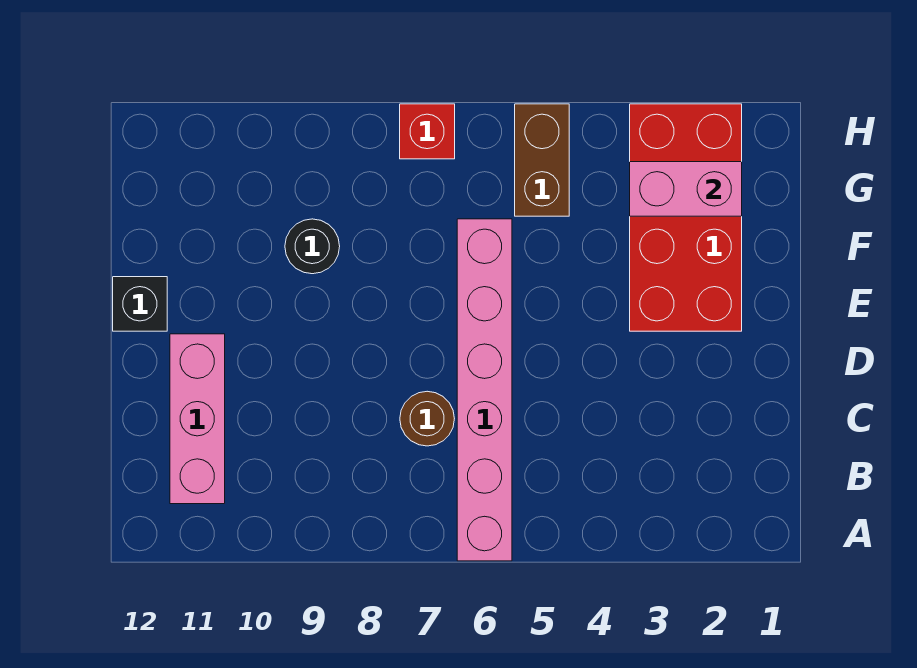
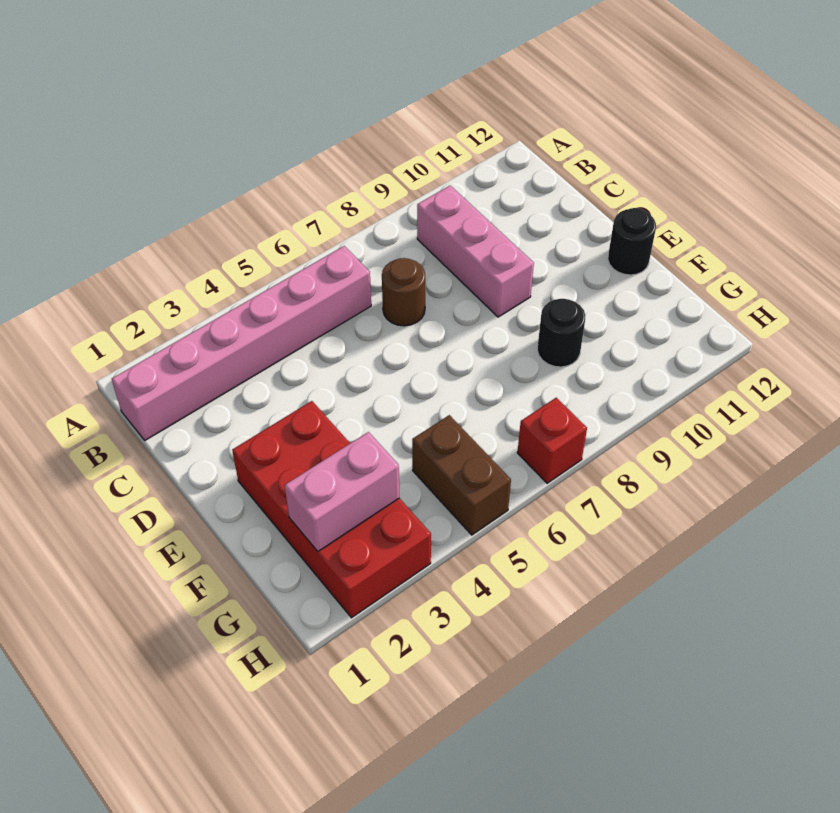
pink brick A6:F6 level 1 -> pink brick B1:B6 level 1
pink brick B11:D11 level 1 -> pink brick B9:D9 level 1
black brick E12 level 1 -> black round brick E12 level 1

